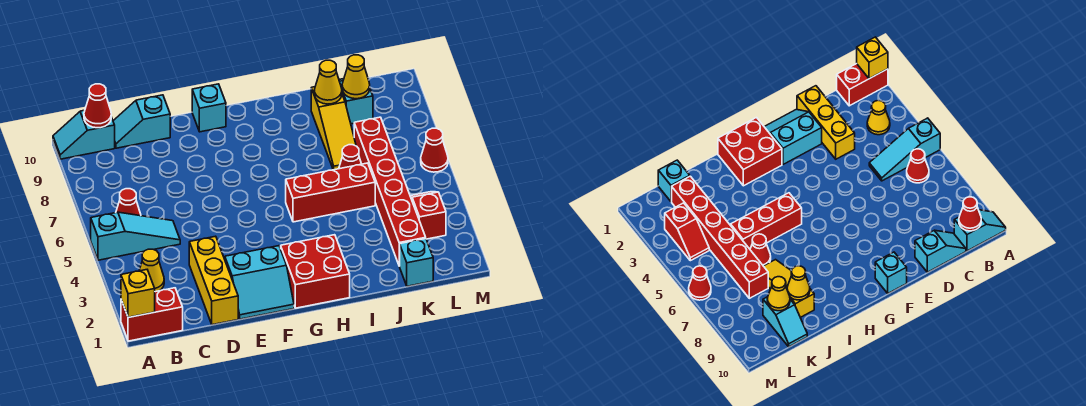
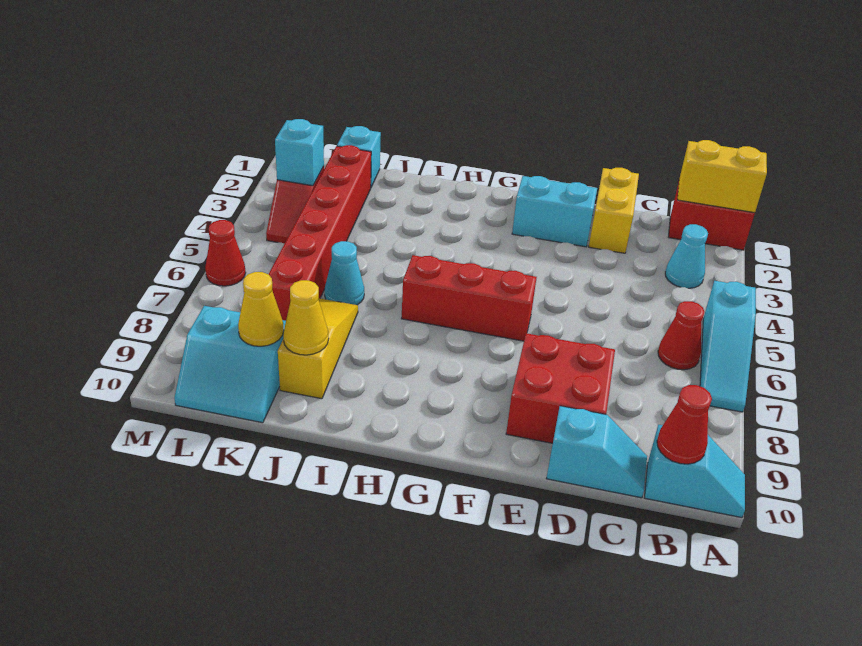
yellow brick A1 level 2 -> yellow brick A1:B1 level 2
cyan slope A5:C5 level 1 top A -> cyan slope A5:A7 level 1 top 5
yellow cone B3 level 1 -> cyan cone B3 level 1
yellow brick D1:D3 level 1 -> yellow brick D1:D2 level 1
cyan brick F10 level 1 -> cyan brick L3 level 2
red brick G1:H2 level 1 -> red brick D8:E9 level 1
red brick H5:J5 level 1 -> red brick F6:H6 level 1
red cone J6 level 1 -> cyan cone J6 level 1
cyan slope K9:K10 level 1 top 9 -> cyan slope K9:L10 level 1 top 9

